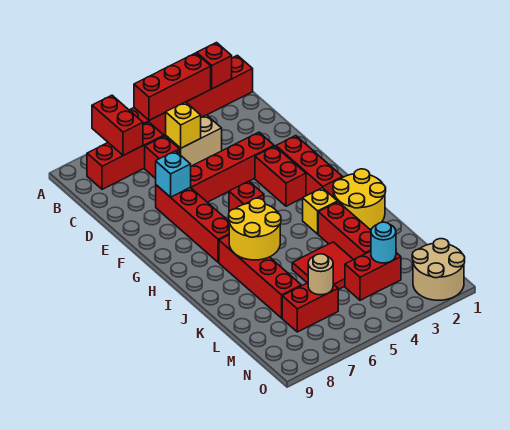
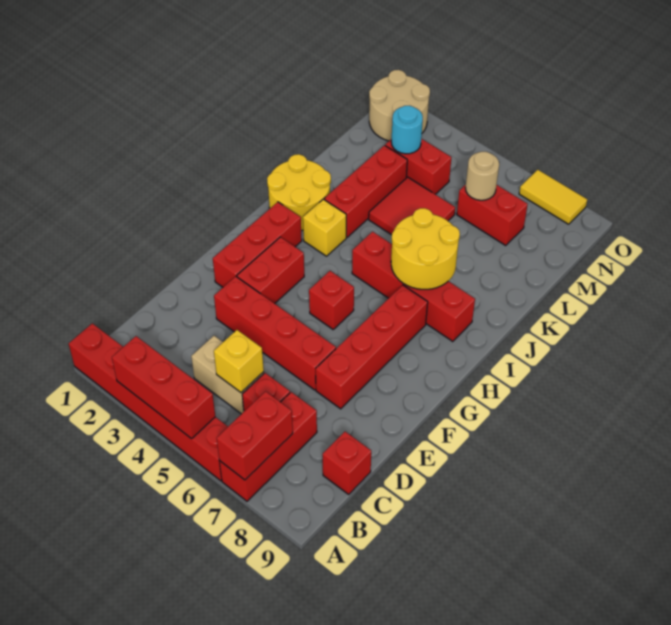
red brick A2 level 2 -> red brick C9 level 1
red brick B6:B8 level 1 -> red brick A7:C7 level 1
cyan brick E7 level 2 -> none
red brick I7:L7 level 1 -> red brick I5:I8 level 1
none -> yellow tile O7:O8 level 1

